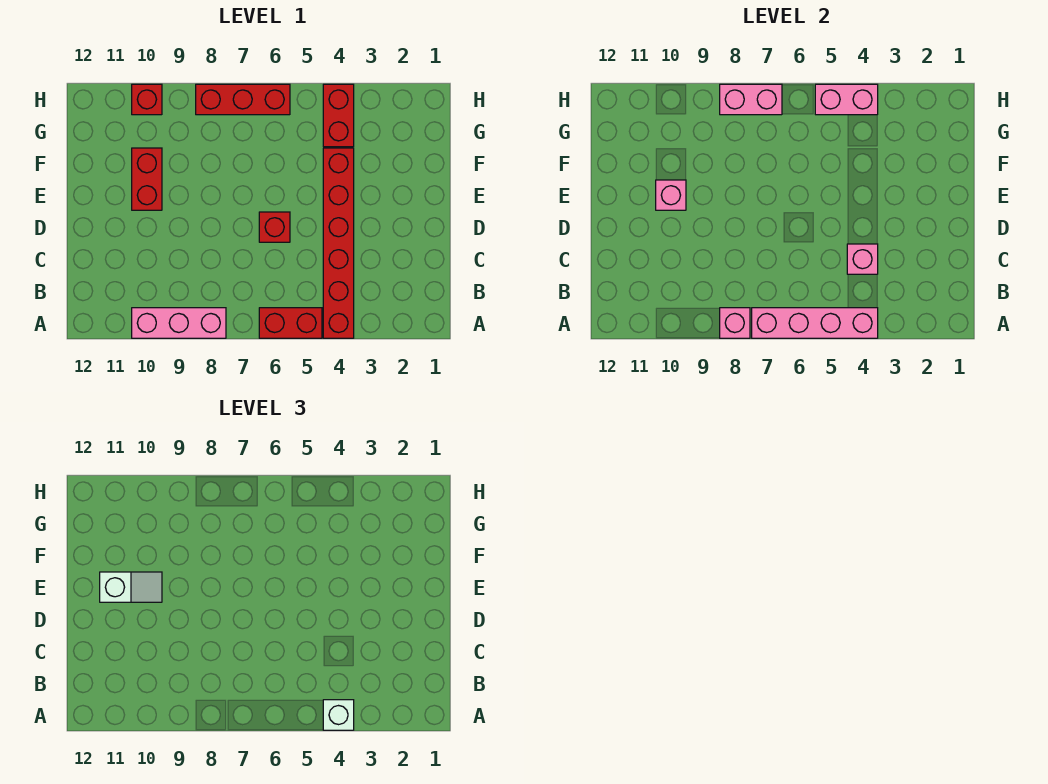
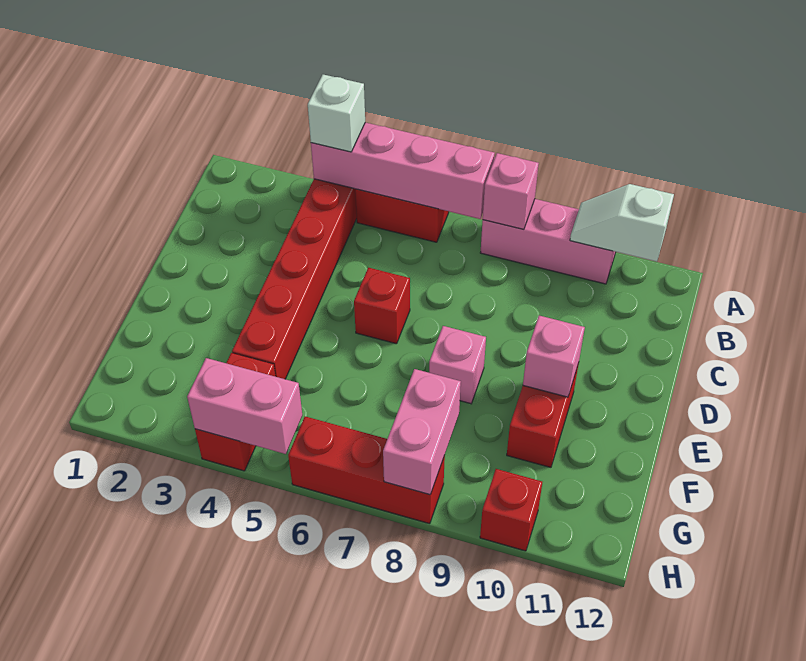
pink brick C4 level 2 -> pink brick E8 level 1
white slope E10:E11 level 3 top 11 -> white slope A10:A11 level 2 top 11
pink brick H7:H8 level 2 -> pink brick G8:H8 level 2

